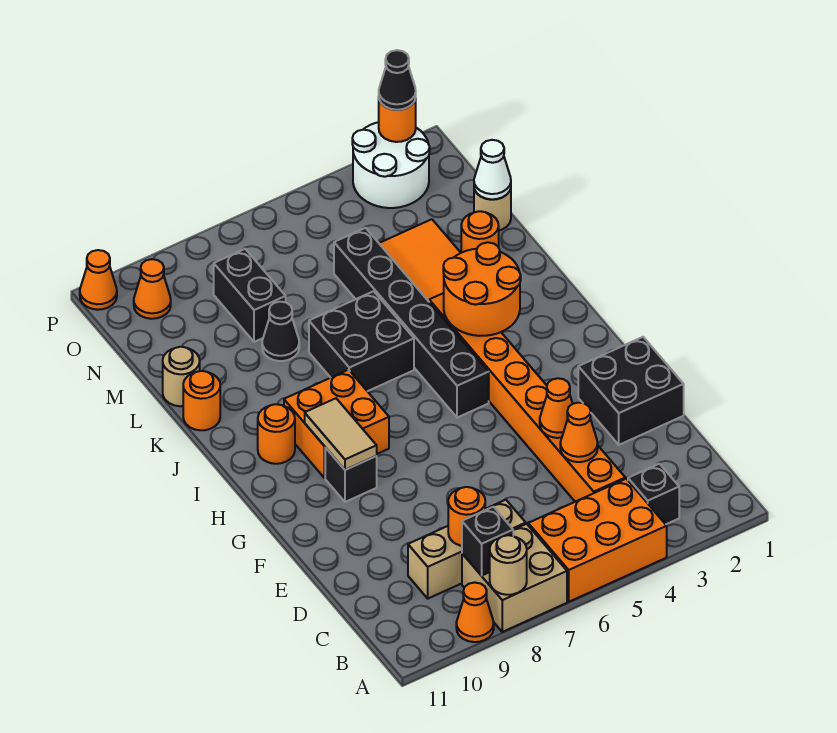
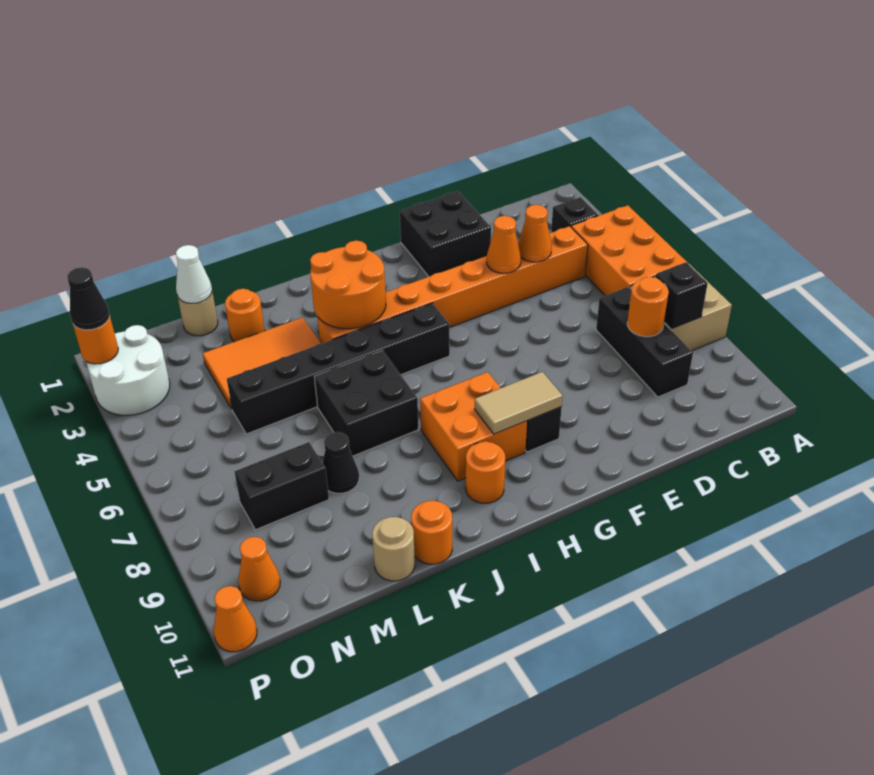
tan round brick A8 level 2 -> none
orange cone A9 level 1 -> none
tan brick C7:C9 level 1 -> black brick C7:C9 level 1

